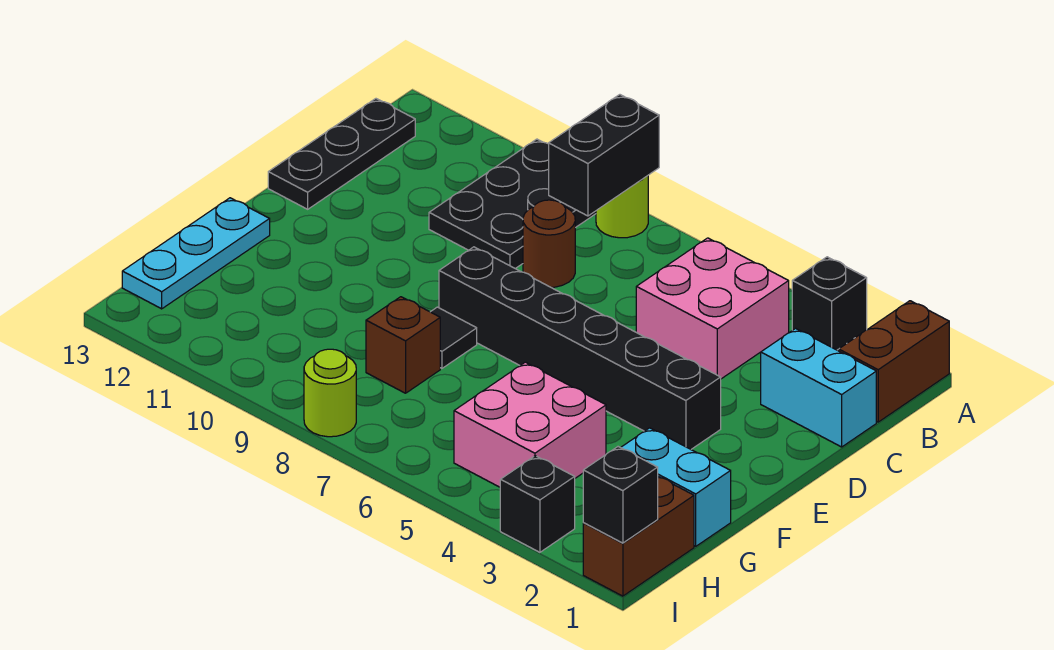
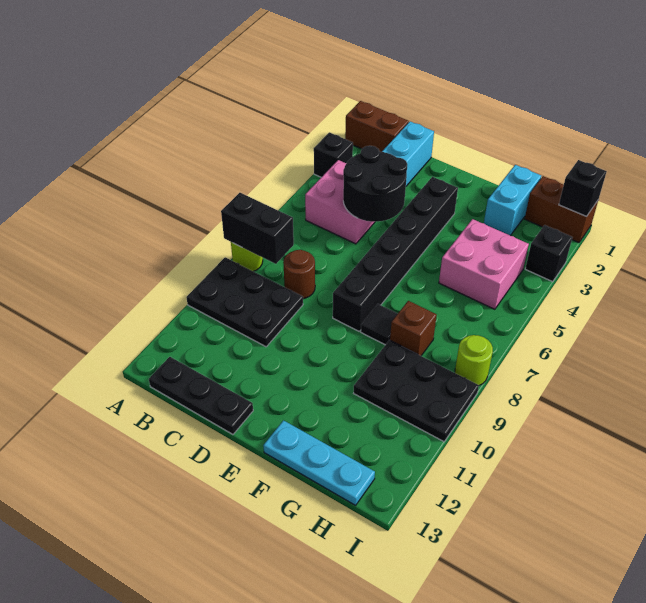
none -> black round brick C4:D5 level 2
none -> black plate G9:I10 level 1

